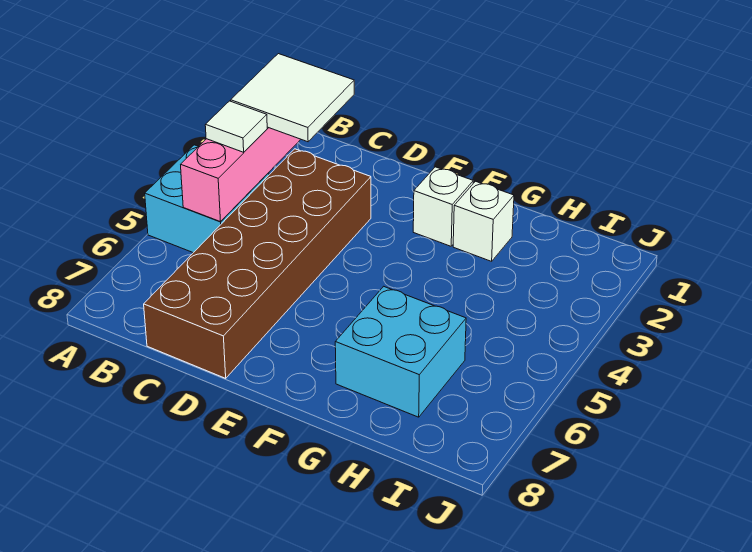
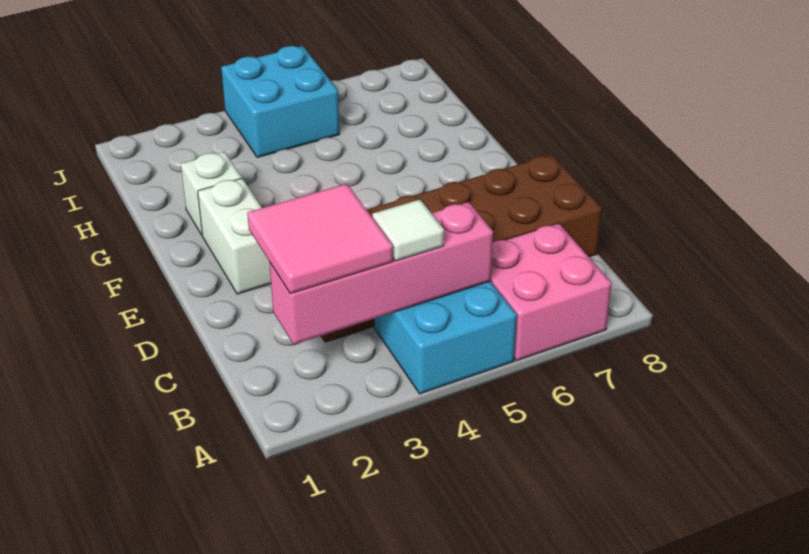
none -> pink brick A6:B7 level 1
white tile B2:C3 level 3 -> pink tile B2:C3 level 3
white brick F2 level 1 -> white brick E2:F2 level 1
cyan brick G6:H7 level 1 -> cyan brick I4:J5 level 1

